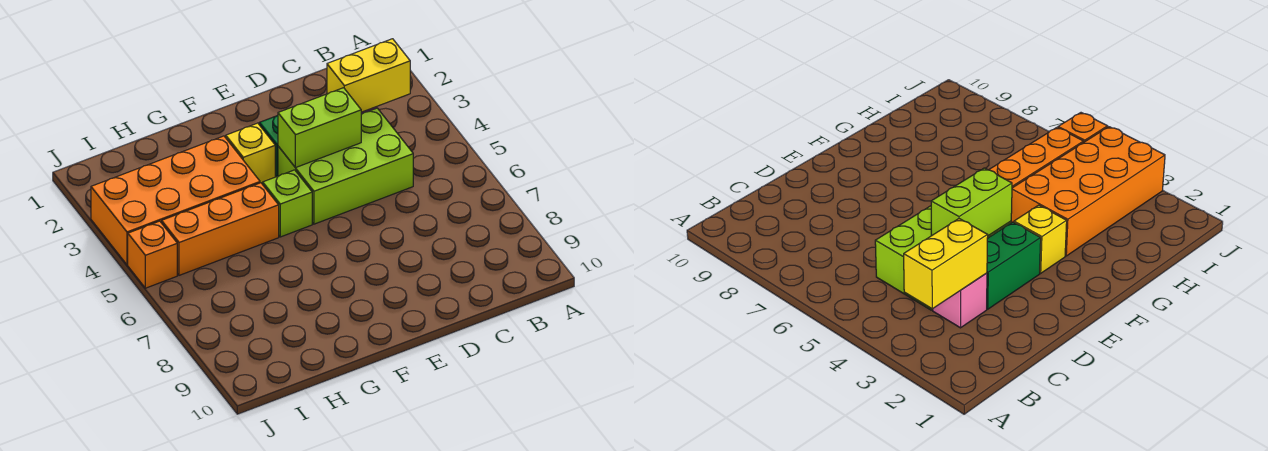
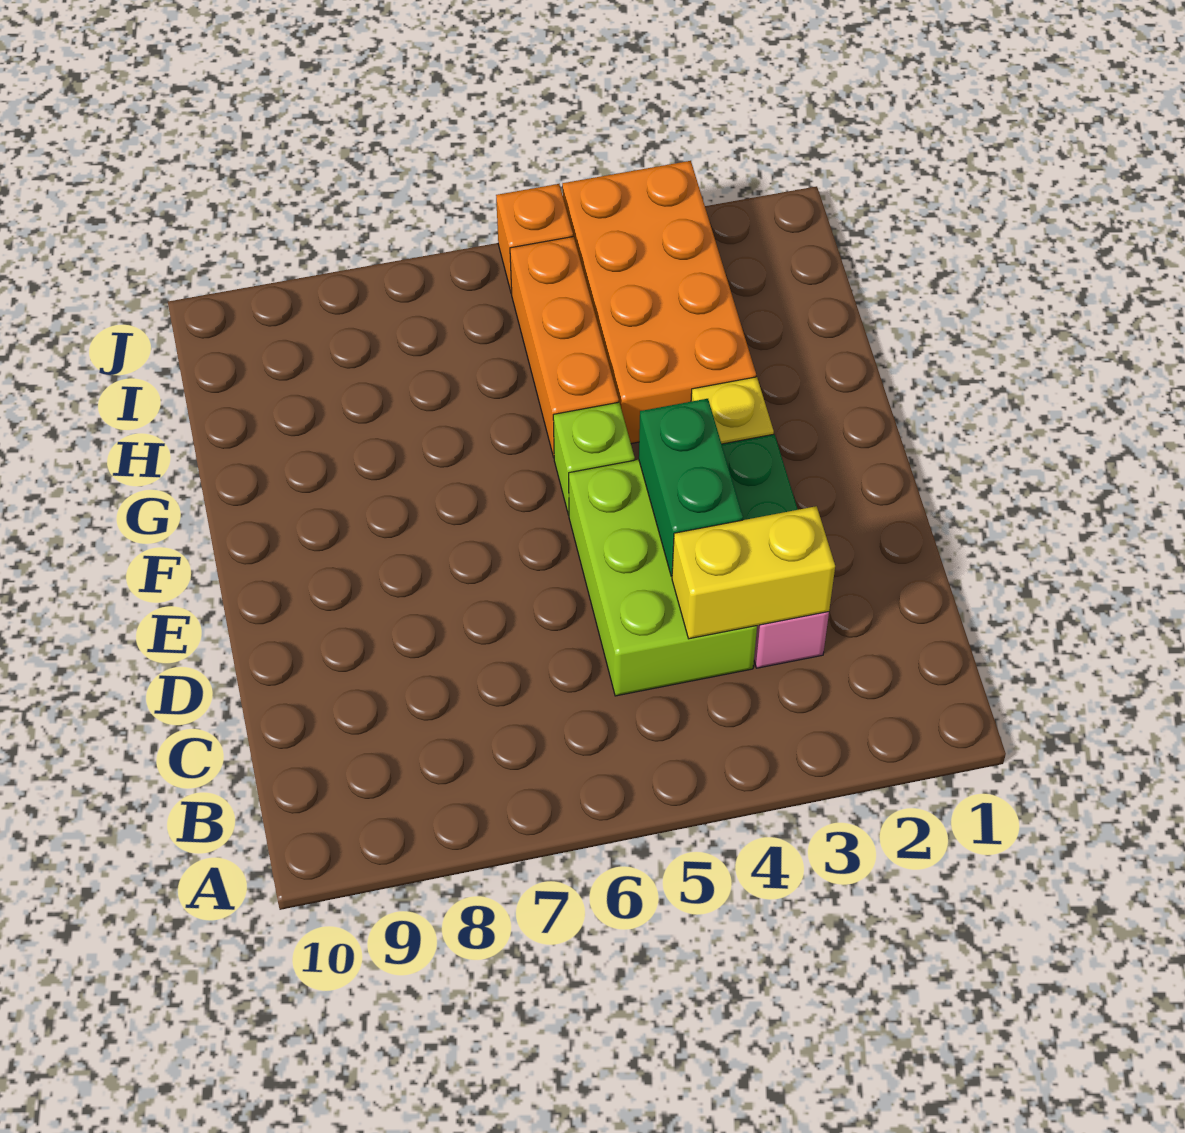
yellow brick B3:C3 level 2 -> yellow brick C3:C4 level 2
lime brick D4:E4 level 2 -> green brick D4:E4 level 2

